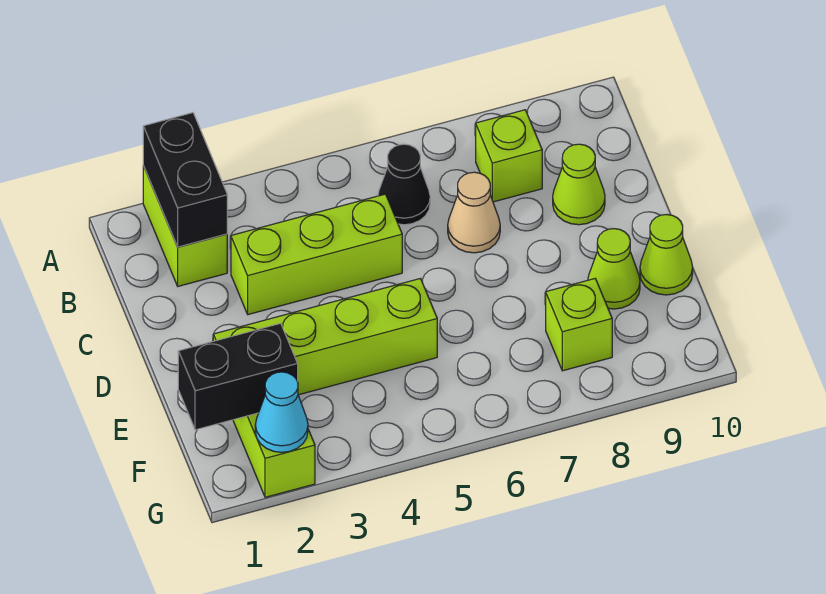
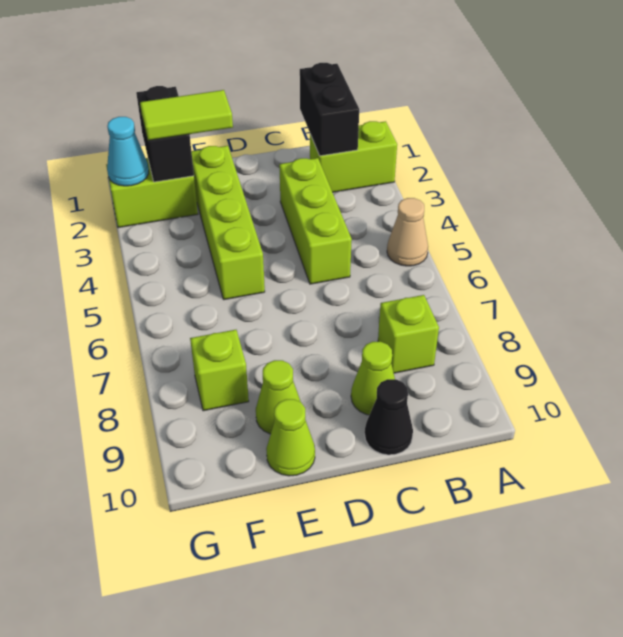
black brick A2:B2 level 2 -> black brick B1:B2 level 2
black cone B6 level 1 -> black cone C10 level 1
tan cone C7 level 1 -> tan cone A5 level 1
none -> lime tile E2:F2 level 3

